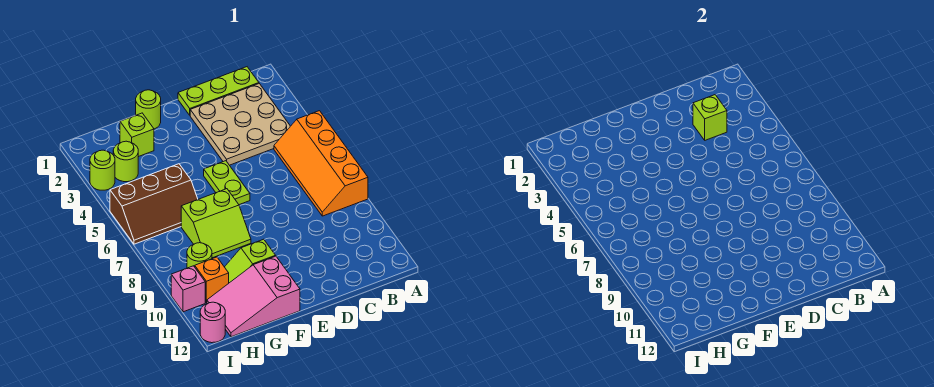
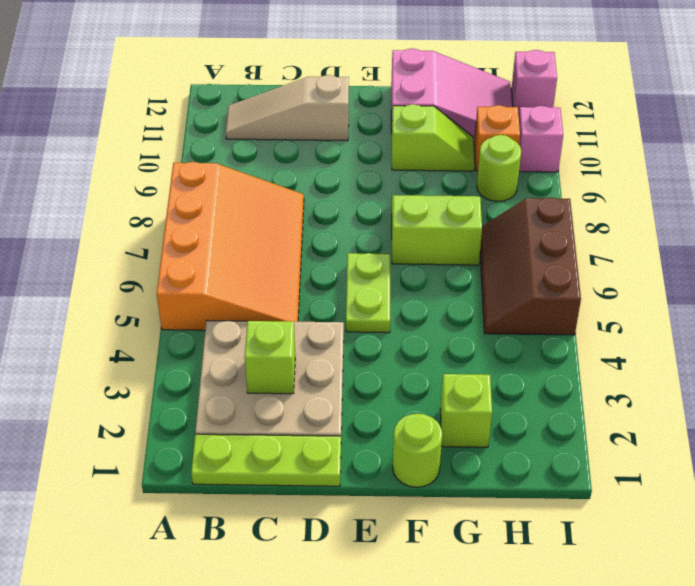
orange slope A5:B8 level 1 top A -> orange slope A5:C8 level 1 top A
none -> tan slope B11:D11 level 1 top D
brown slope G5:I6 level 1 top 5 -> brown slope H5:I7 level 1 top I
lime round brick H3 level 1 -> none
lime round brick I3 level 1 -> none
pink round brick I12 level 1 -> pink brick I12 level 1

